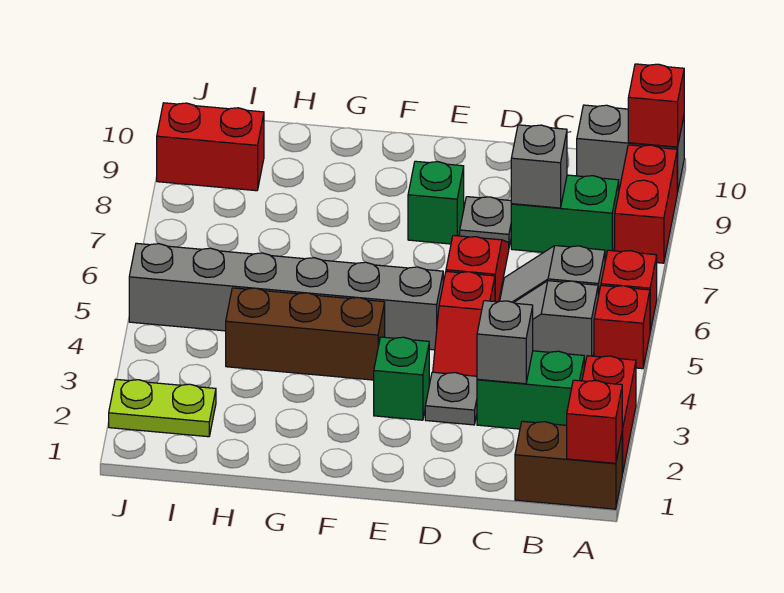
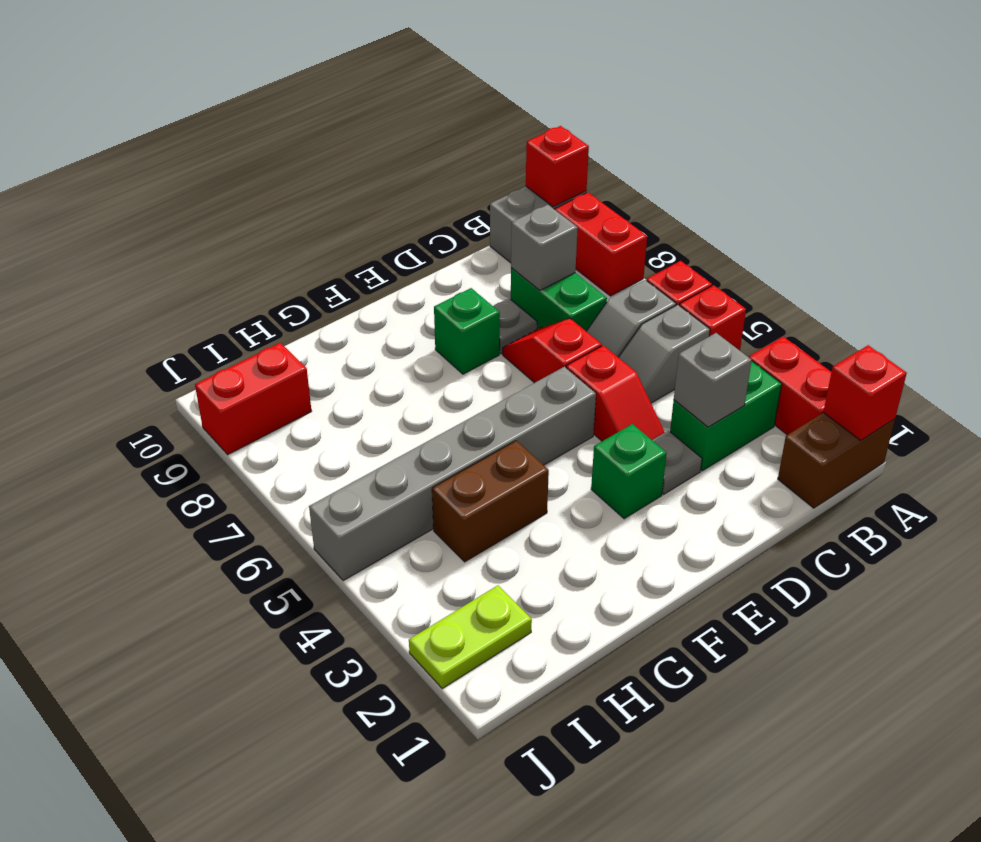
green brick B8:C8 level 1 -> green brick C7:C8 level 1
brown brick F4:H4 level 1 -> brown brick G4:H4 level 1

